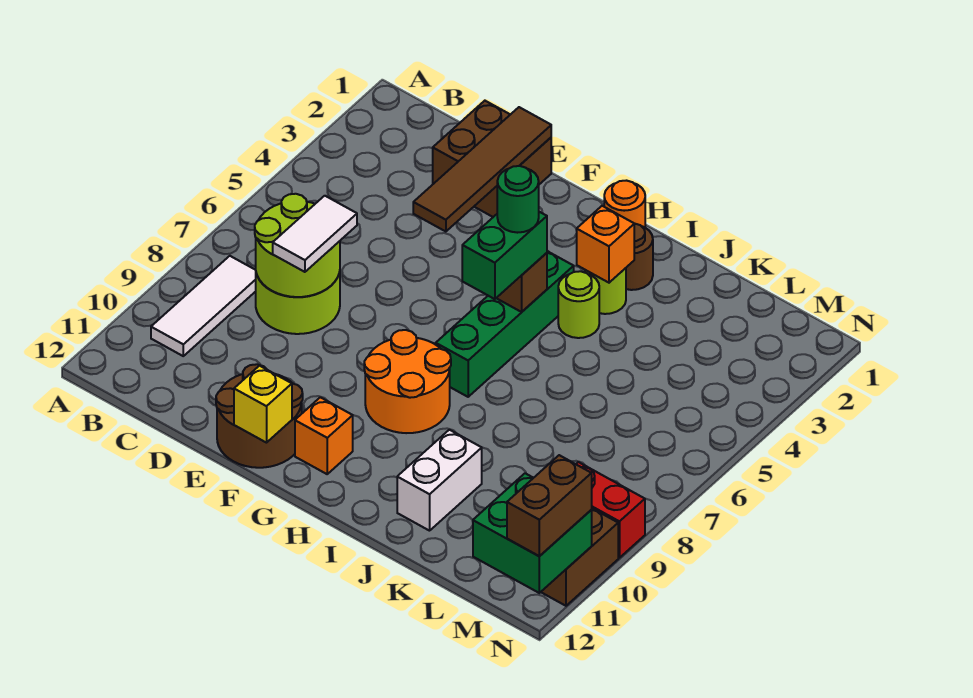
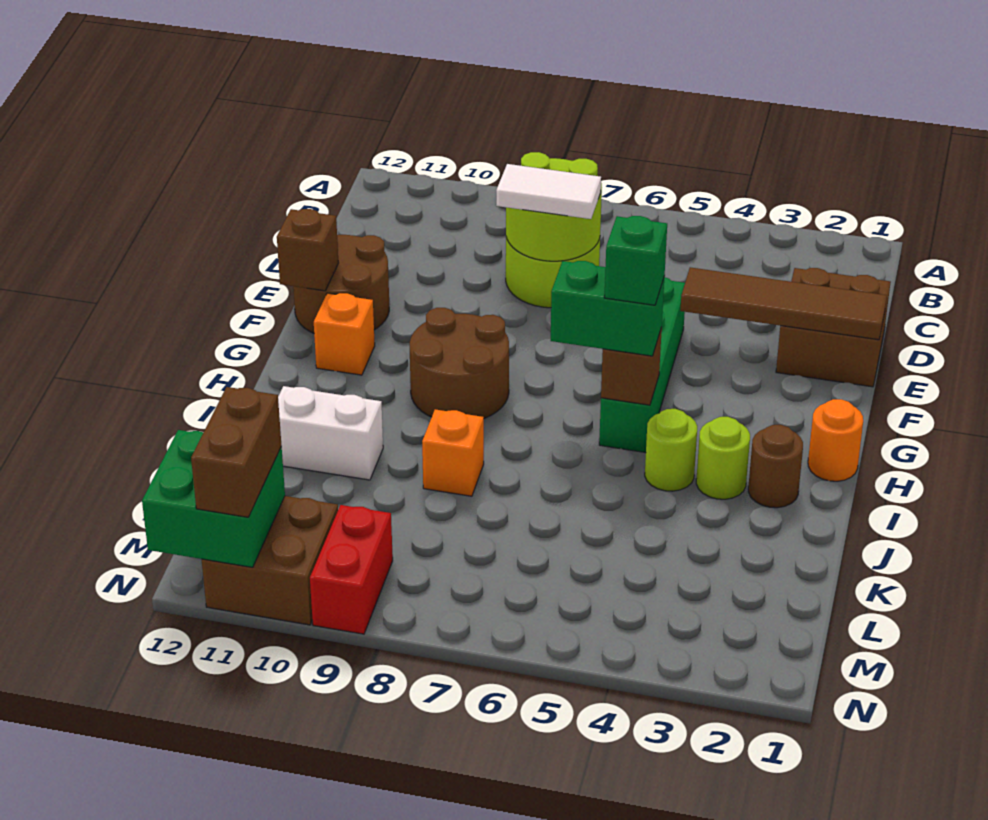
white tile B8:B10 level 1 -> none
yellow brick F12 level 2 -> brown brick F12 level 2
orange round brick G8:H9 level 1 -> brown round brick G8:H9 level 1
green brick H4:H7 level 1 -> green brick E5:H5 level 1
green round brick H5 level 4 -> green brick H5 level 4
orange brick I3 level 2 -> orange brick J8 level 1
brown brick N11:N12 level 3 -> brown brick M11:N11 level 3

